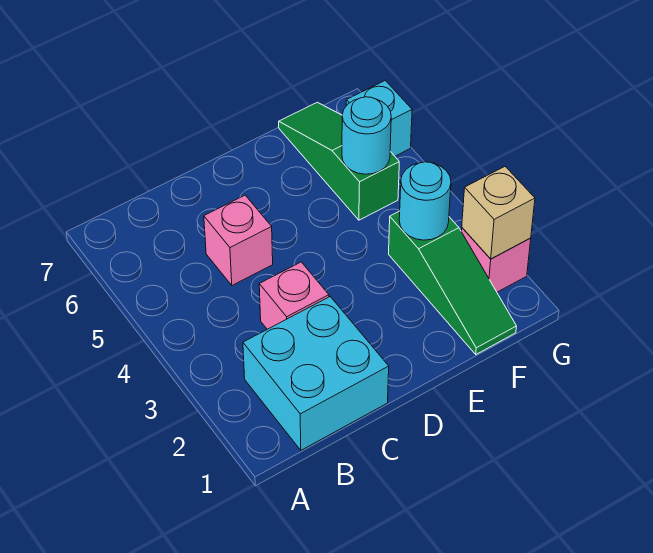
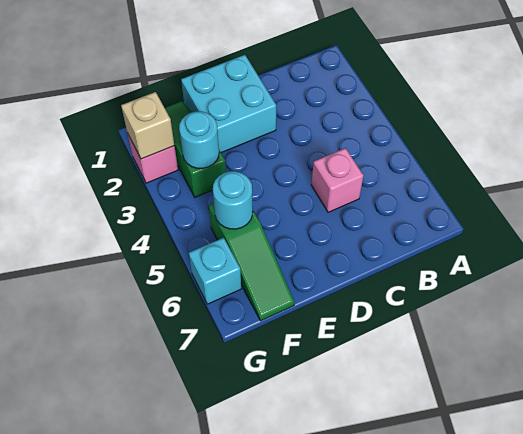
cyan brick B1:C2 level 1 -> cyan brick D1:E2 level 1
pink brick C3 level 1 -> none

